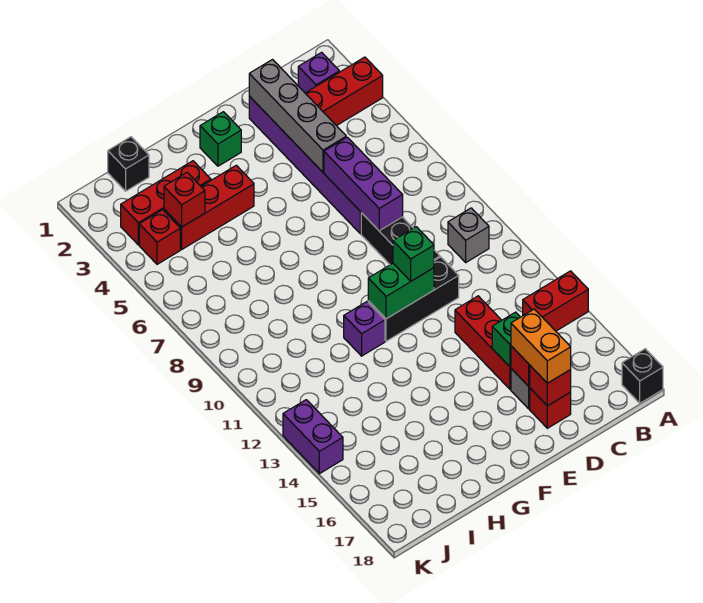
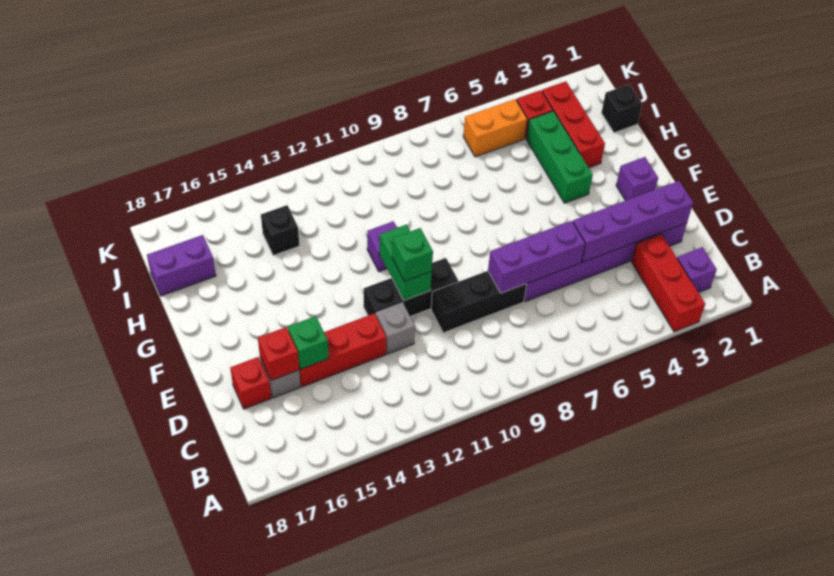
red brick A14:B14 level 1 -> none
black brick A18 level 1 -> black brick I14 level 1
grey brick B10 level 1 -> grey brick D12 level 1
grey brick D2:D5 level 2 -> purple brick D2:D5 level 2
black brick D11:F11 level 1 -> black brick E10:E12 level 1
orange brick D16:D17 level 3 -> orange brick J5:J6 level 1
red brick D17 level 2 -> none
green brick F2 level 1 -> purple brick F2 level 1
red brick G4:I4 level 1 -> green brick G4:I4 level 1
red brick I4 level 2 -> none
purple brick K13:K14 level 1 -> purple brick I17:I18 level 1

